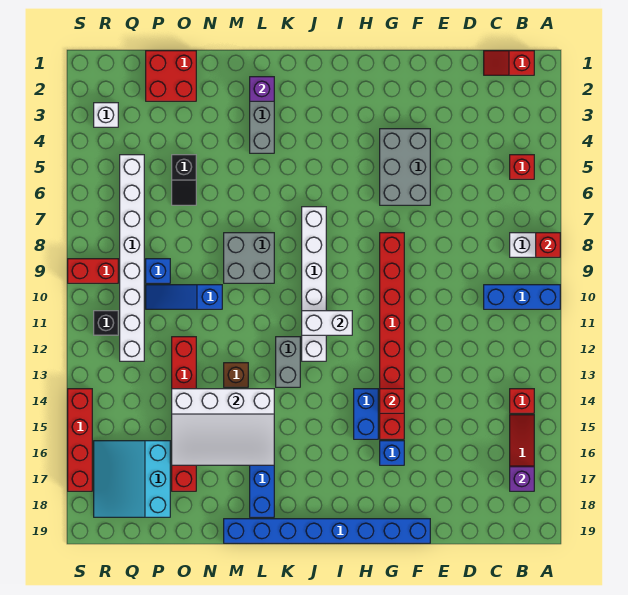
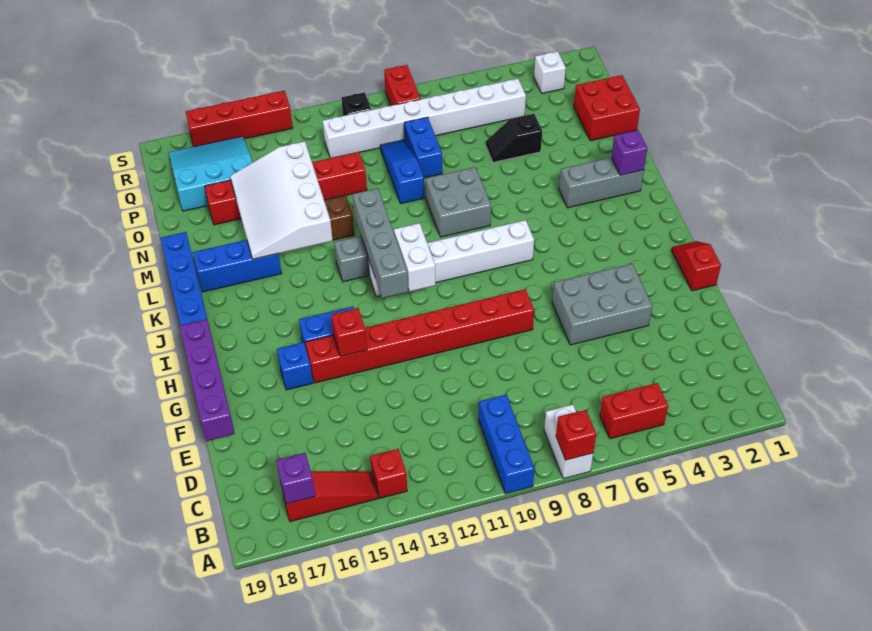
red slope B1:C1 level 1 top B -> red slope G1:H1 level 1 top G
red brick B5 level 1 -> red brick B5:B6 level 1
none -> purple brick E19:H19 level 2
none -> grey brick I12:L12 level 2
blue brick P9 level 1 -> blue brick O9:P9 level 1

